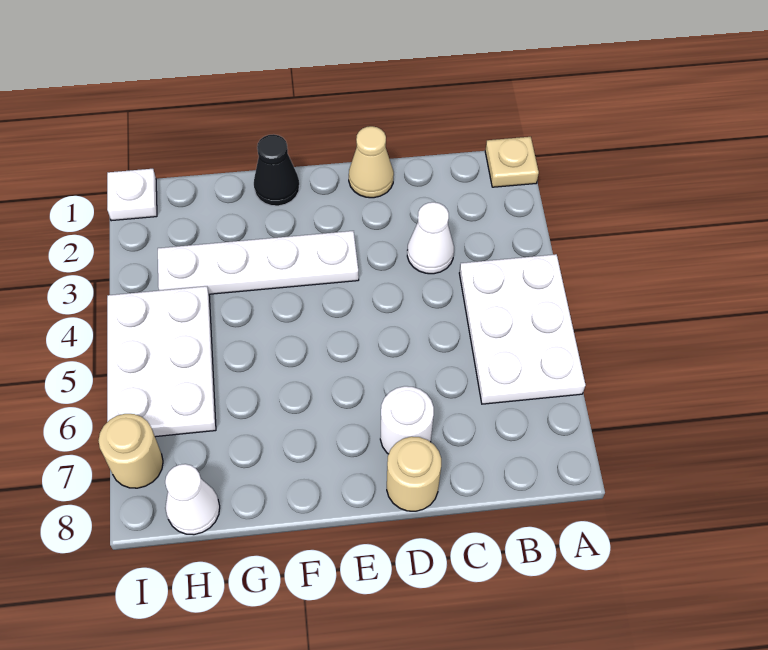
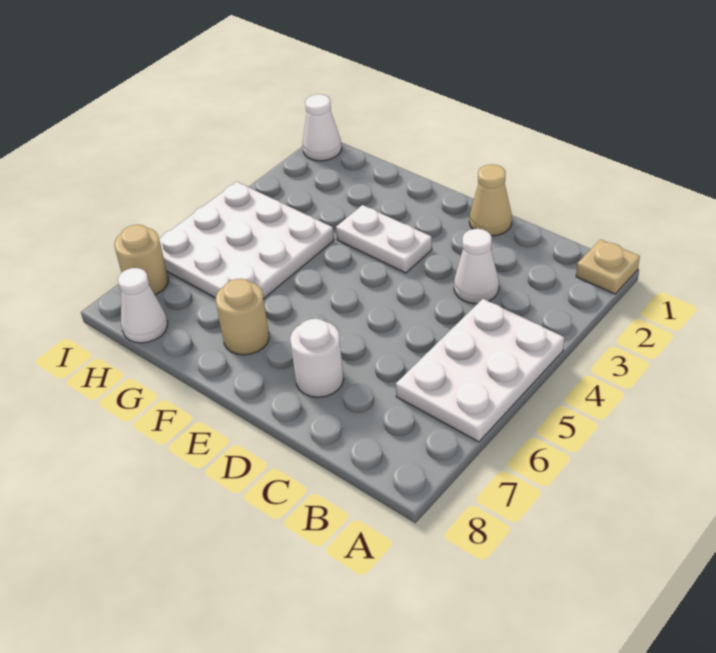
tan round brick D8 level 1 -> tan round brick F7 level 1
white plate E3:H3 level 1 -> white plate E3:F3 level 1
black cone F1 level 1 -> none
white plate H4:I6 level 1 -> white plate G4:I6 level 1
white plate I1 level 1 -> white cone I1 level 1

